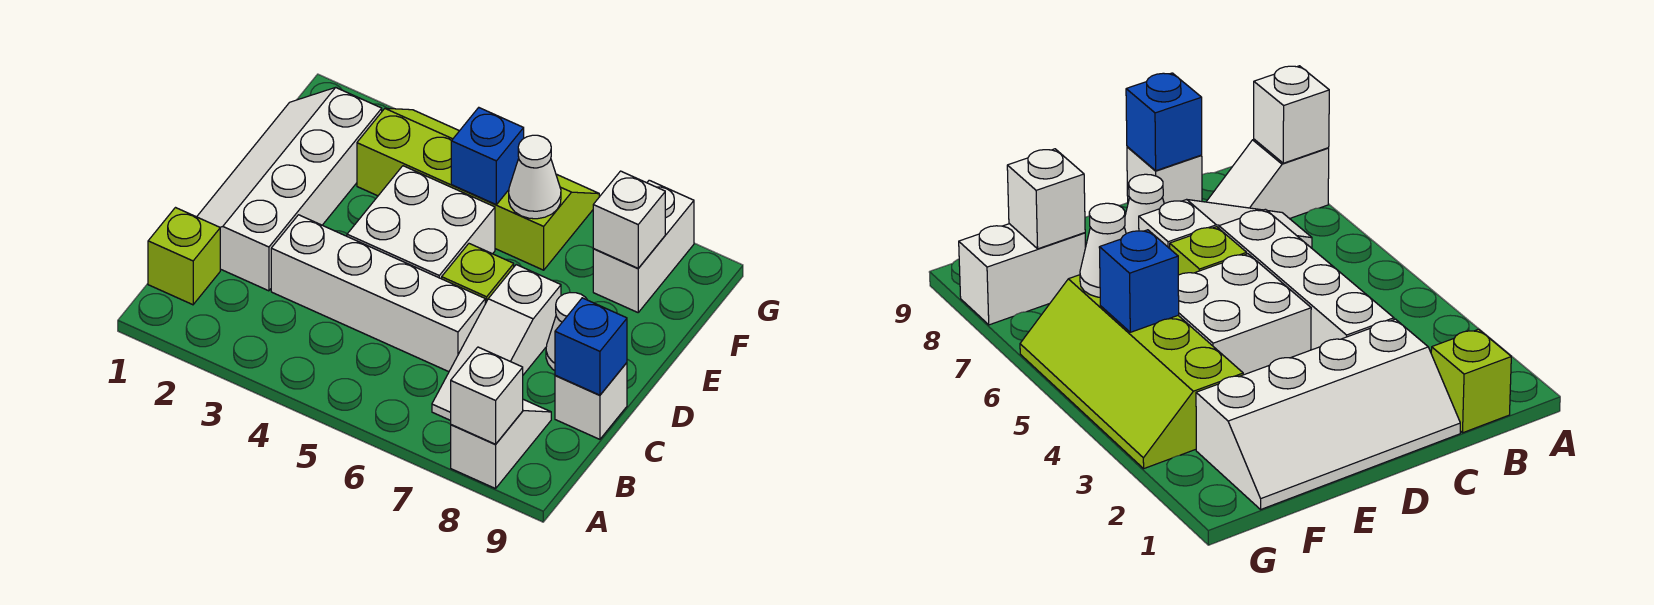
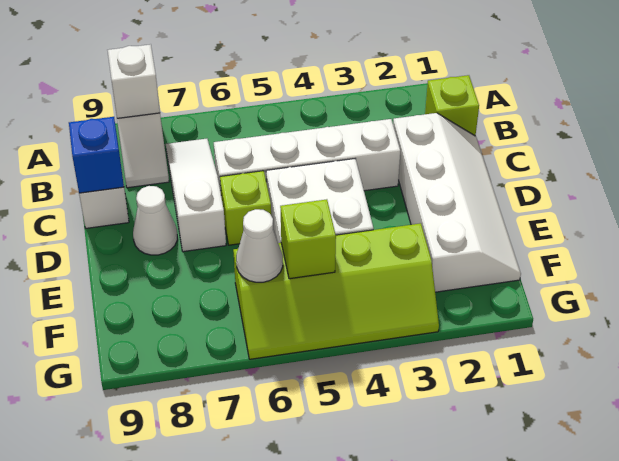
blue brick F5 level 2 -> lime brick F5 level 2
white brick F8:G8 level 1 -> none
white brick F8 level 2 -> none

